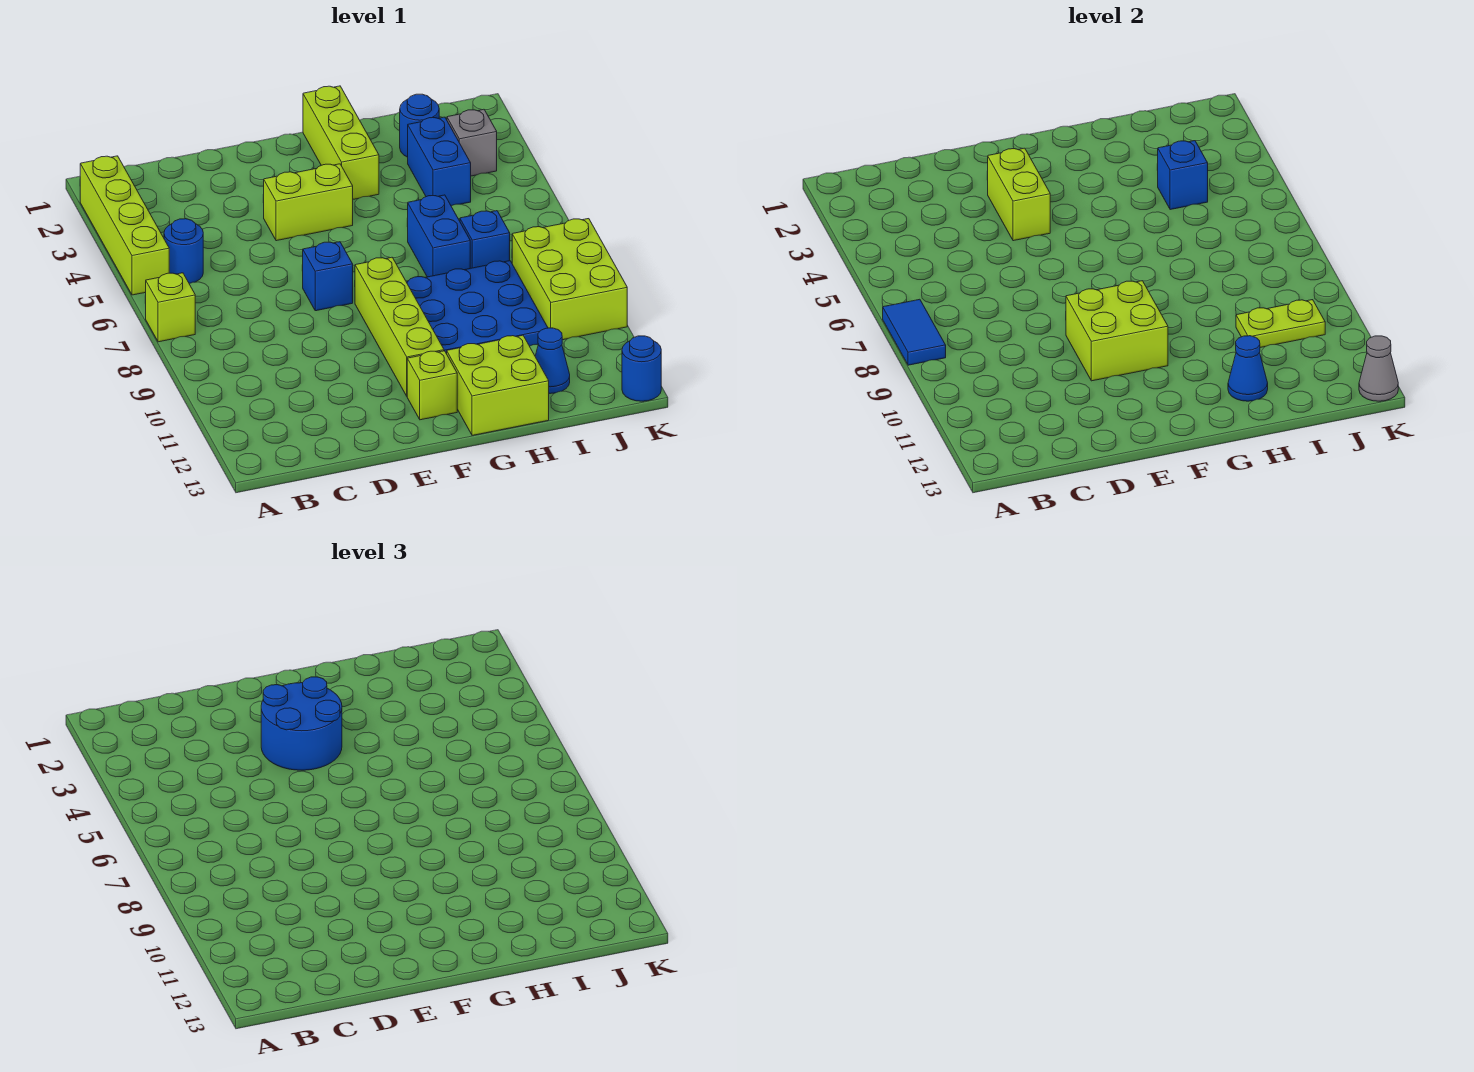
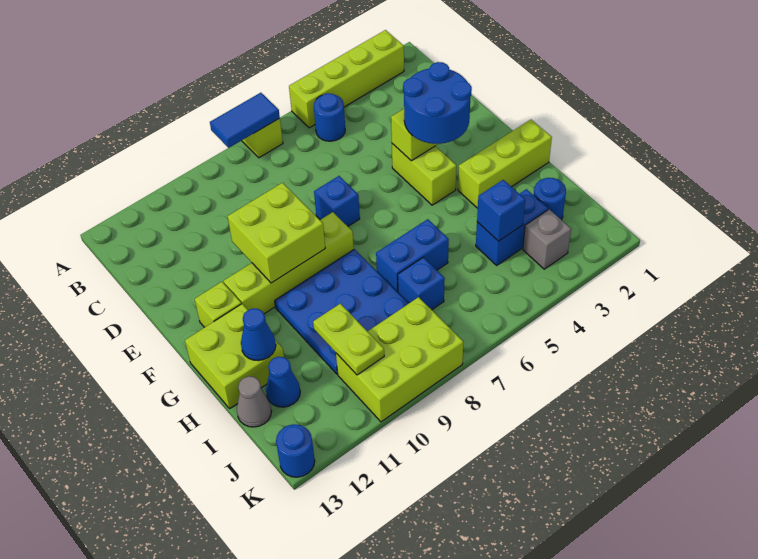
grey cone K13 level 2 -> grey cone I13 level 1

